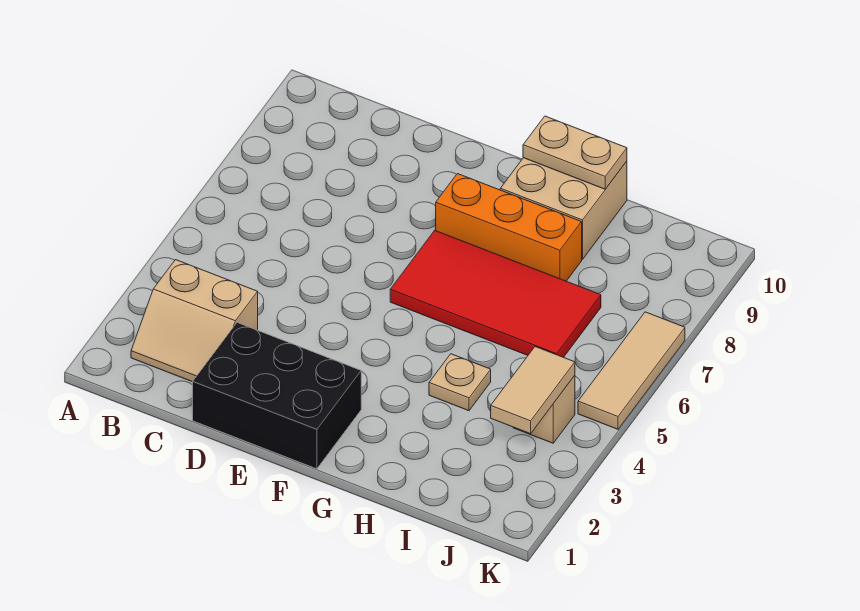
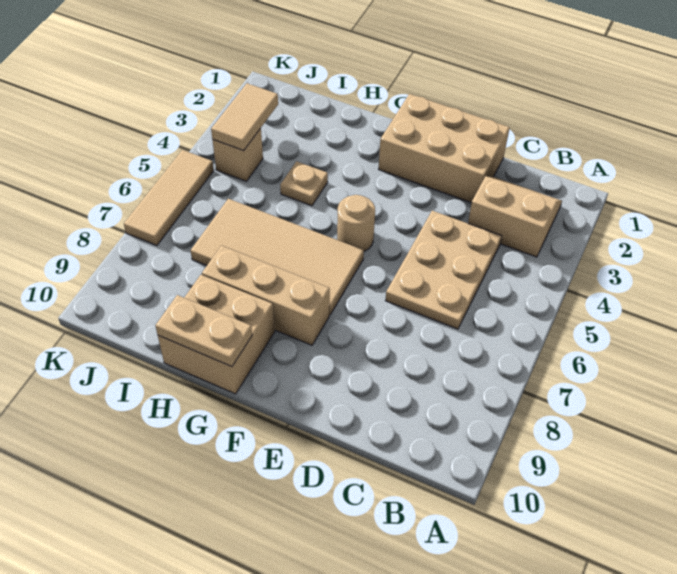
none -> tan plate C4:D6 level 1
black brick D1:F2 level 1 -> tan brick D1:F2 level 1
none -> tan round brick F5 level 1
red tile F6:I7 level 1 -> tan tile F6:I7 level 1
orange brick F8:H8 level 1 -> tan brick F8:H8 level 1

